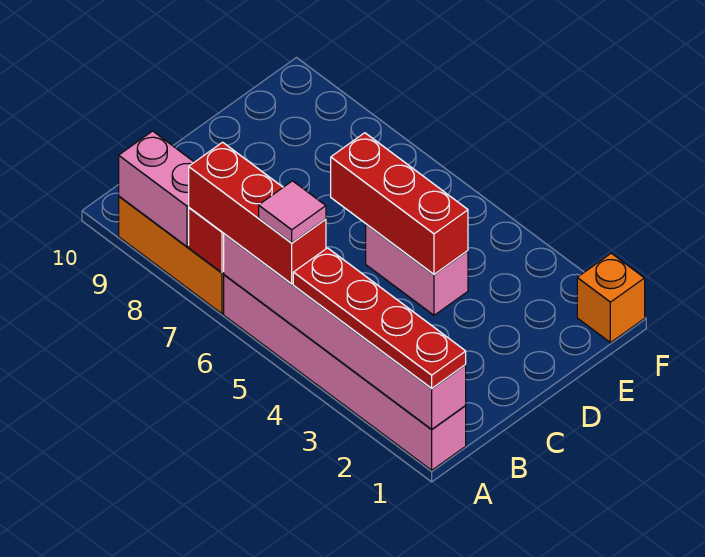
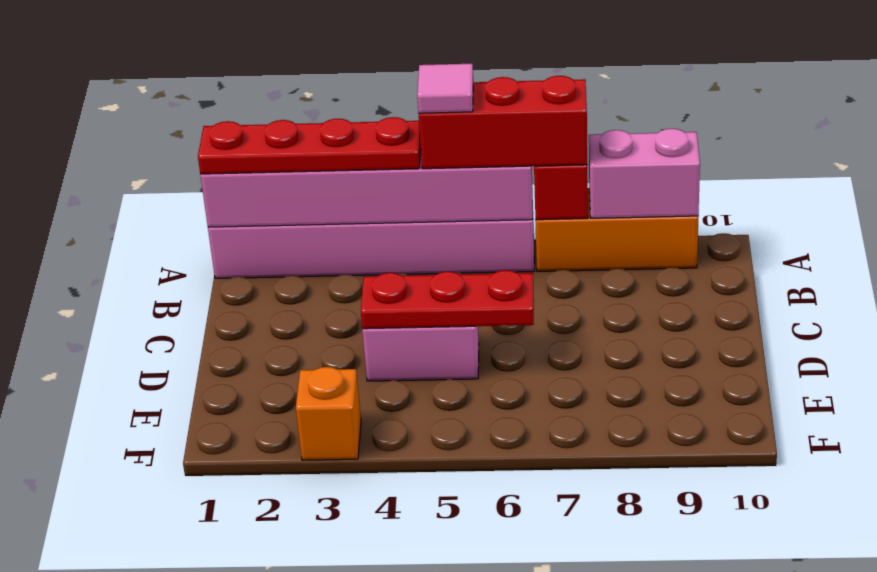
red brick D4:D6 level 2 -> red plate D4:D6 level 2
orange brick F1 level 1 -> orange brick F3 level 1

